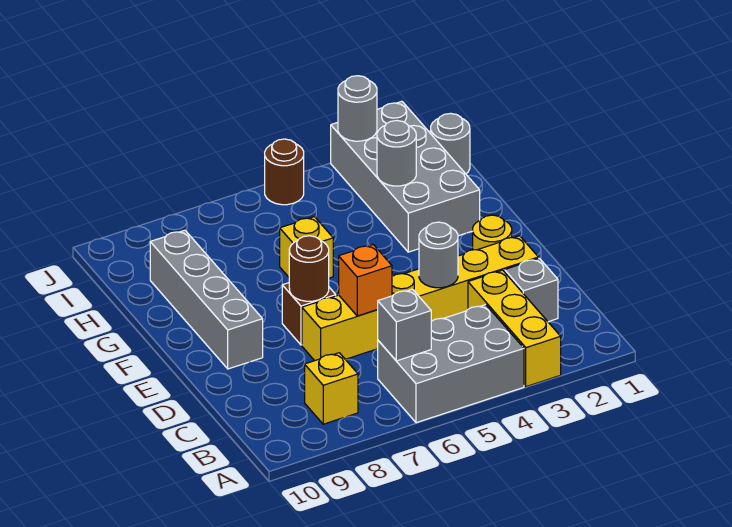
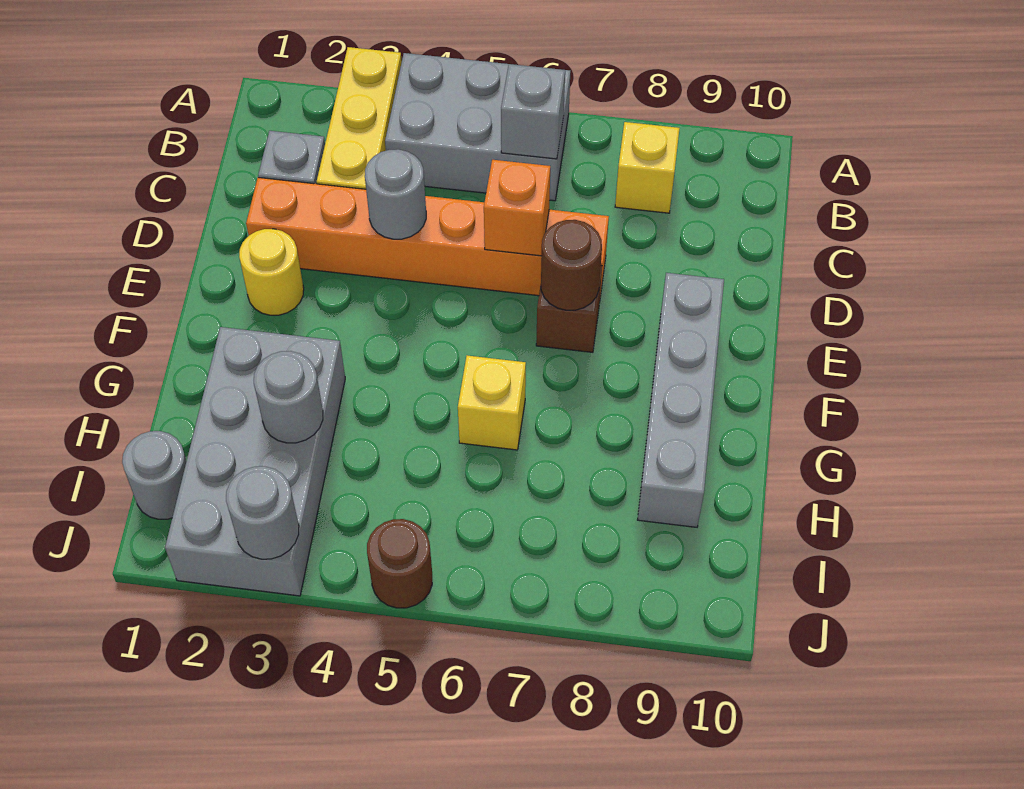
yellow brick D2:D7 level 1 -> orange brick D2:D7 level 1

